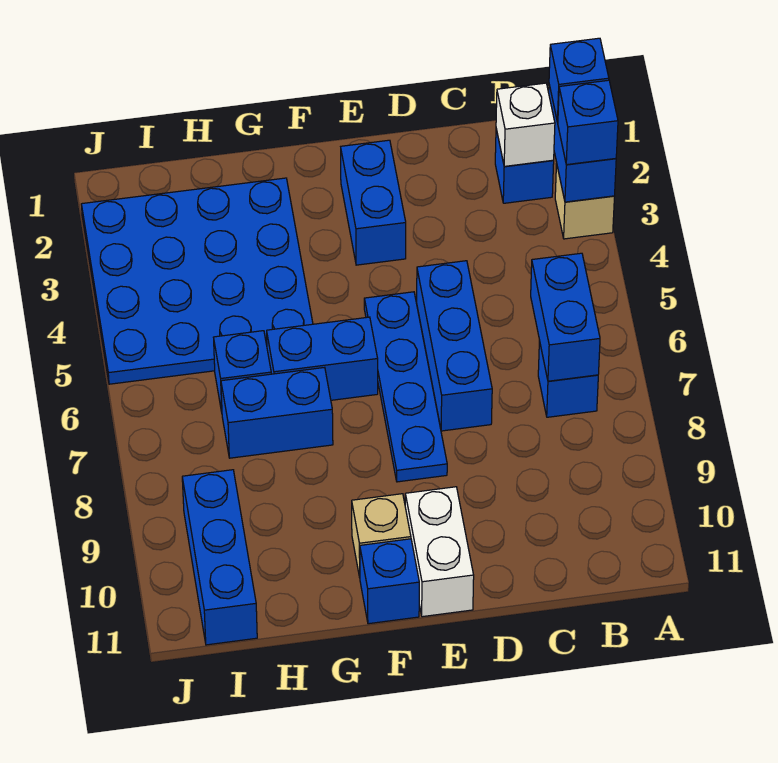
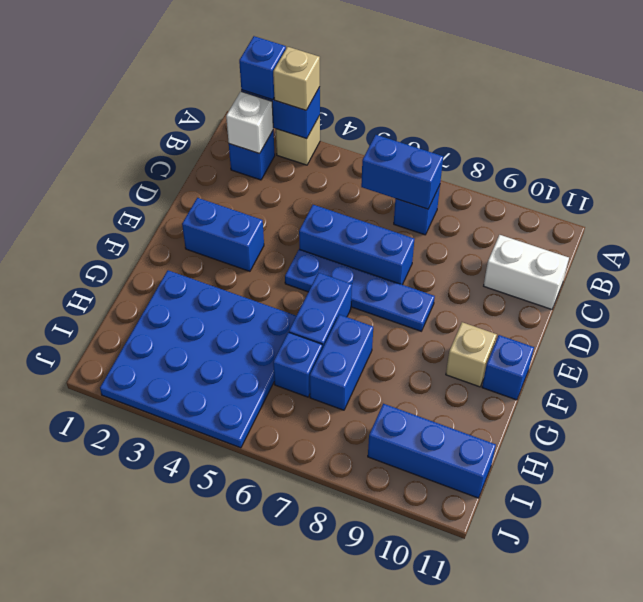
blue brick A3 level 3 -> tan brick A3 level 3
white brick E10:E11 level 1 -> white brick C10:C11 level 1

